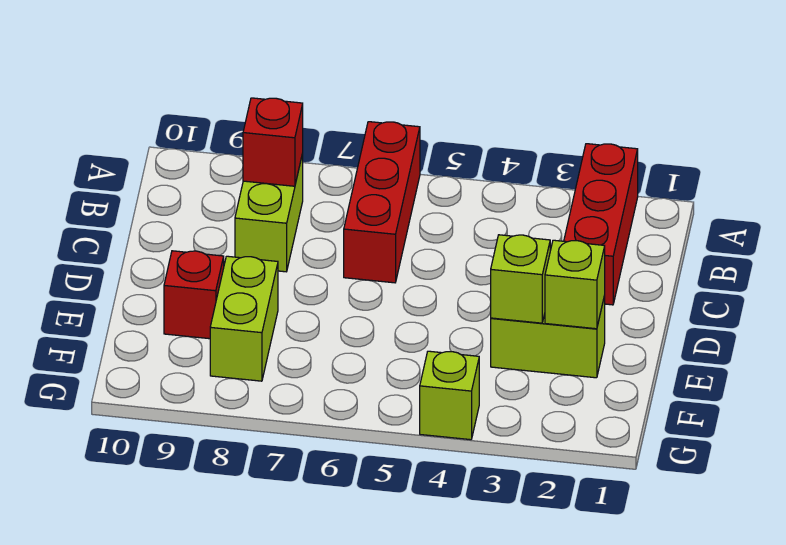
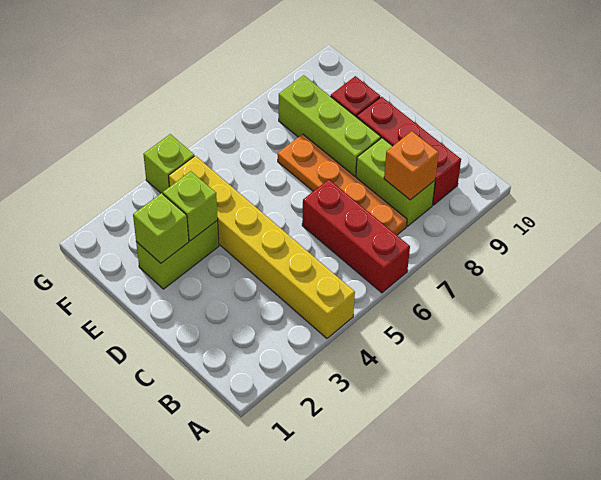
red brick A2:C2 level 1 -> red brick B9:D9 level 1
none -> yellow brick A4:F4 level 1
none -> orange plate B7:E7 level 1
red brick B8 level 2 -> orange brick B8 level 2
lime brick E8:F8 level 1 -> lime brick D8:F8 level 1

